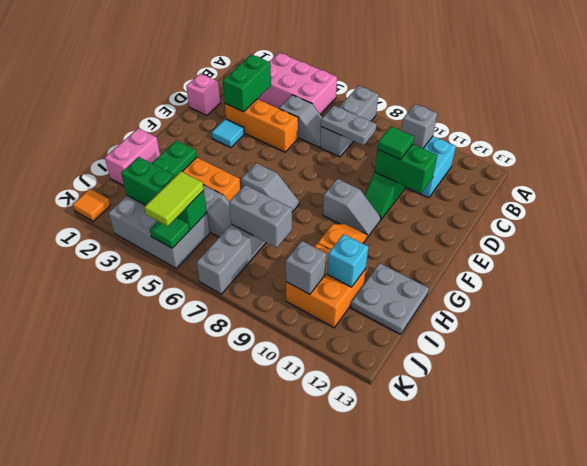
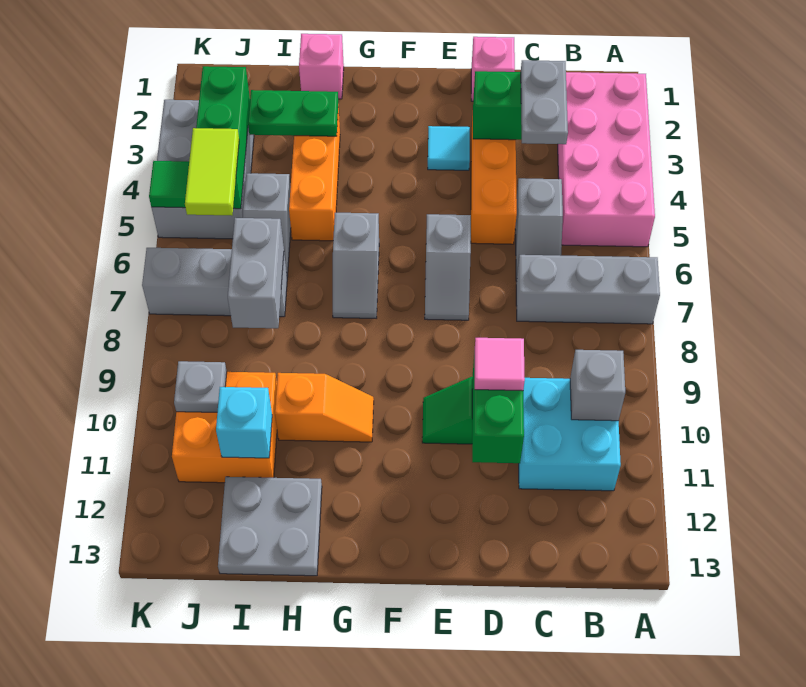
pink brick A3:B5 level 1 -> pink brick A2:B5 level 1
grey plate C7:C8 level 2 -> grey plate C3:C4 level 3
green tile D10 level 3 -> pink tile D10 level 3
grey slope F9:F10 level 1 top 9 -> grey slope E6:E7 level 1 top 6
pink brick H1:I1 level 1 -> pink brick H1 level 1
lime tile J5:K5 level 3 -> lime tile J5:J6 level 3
grey brick J10 level 2 -> grey plate J10 level 2
orange tile K1 level 1 -> none

